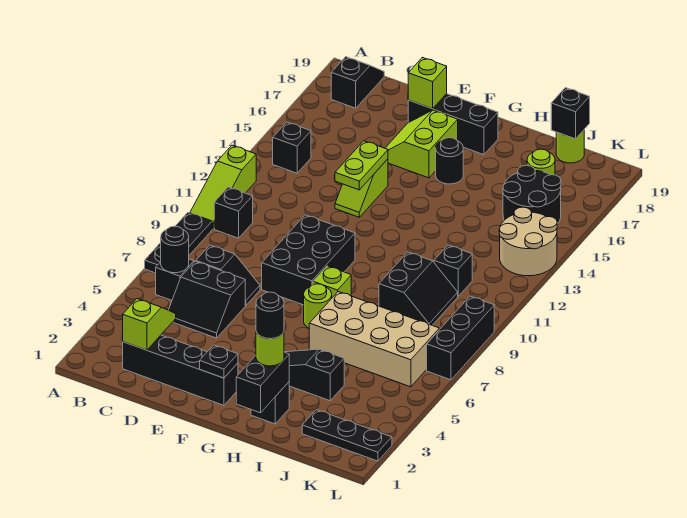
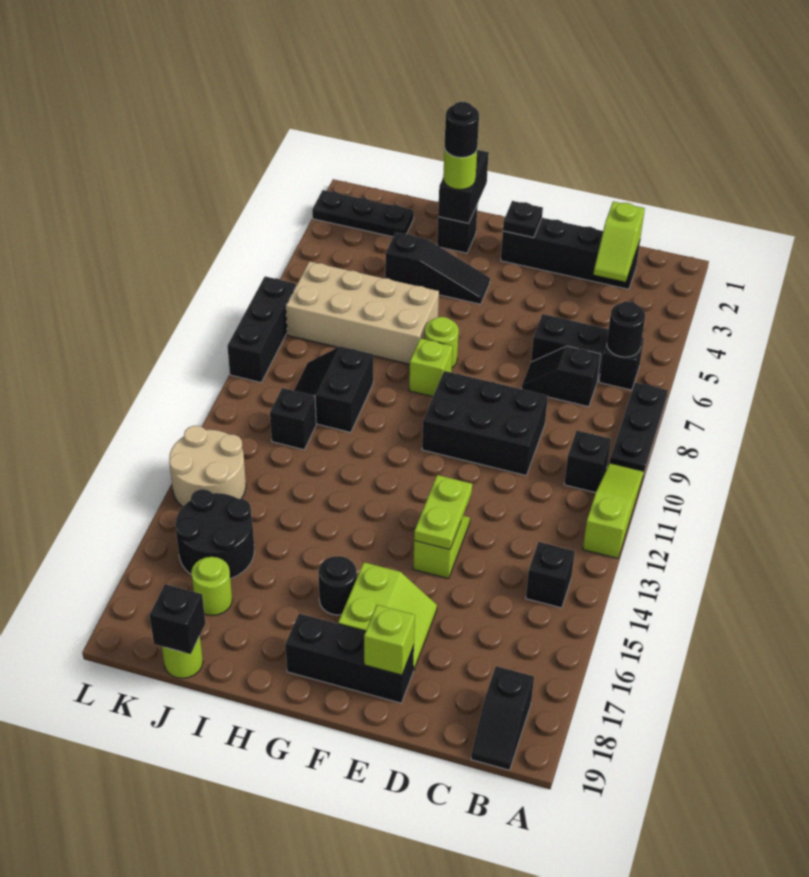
black brick E8:F10 level 1 -> black brick D9:F10 level 1

